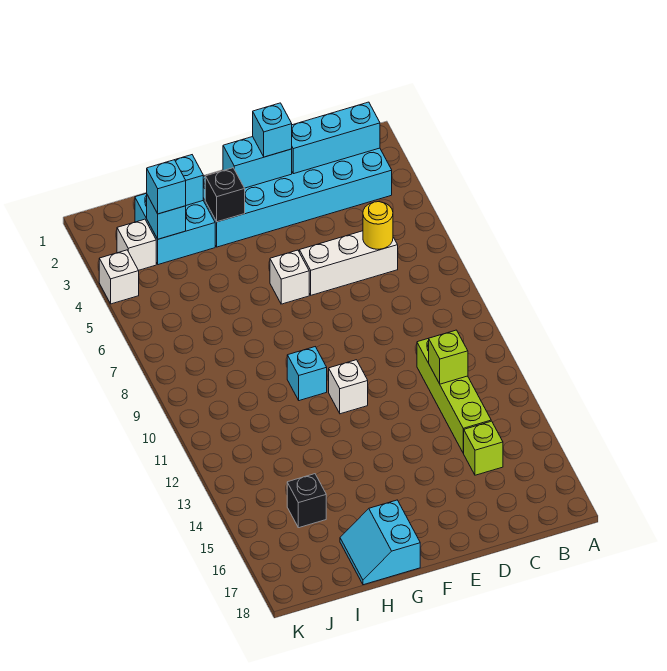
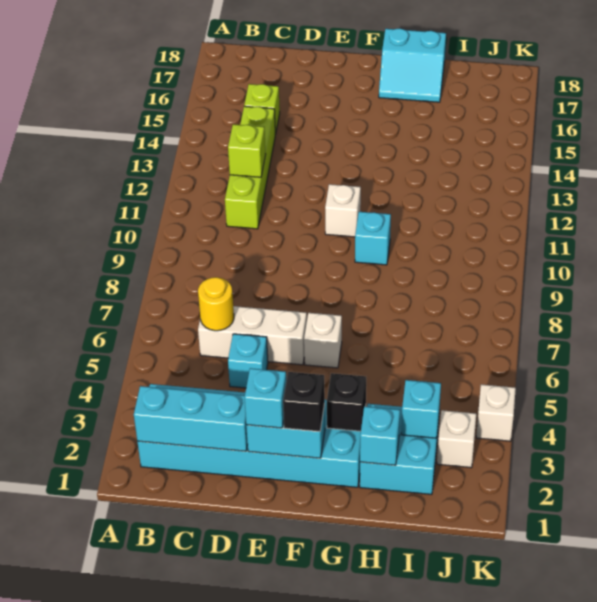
cyan slope G17:H18 level 1 top G -> cyan slope G17:H18 level 1 top 18
cyan brick I3 level 3 -> cyan brick D5 level 1
black brick I15 level 1 -> black brick F2 level 3

